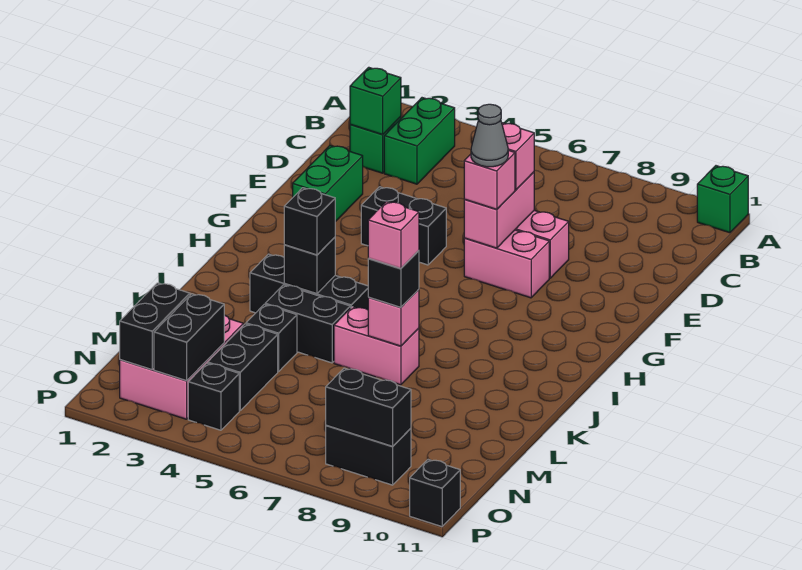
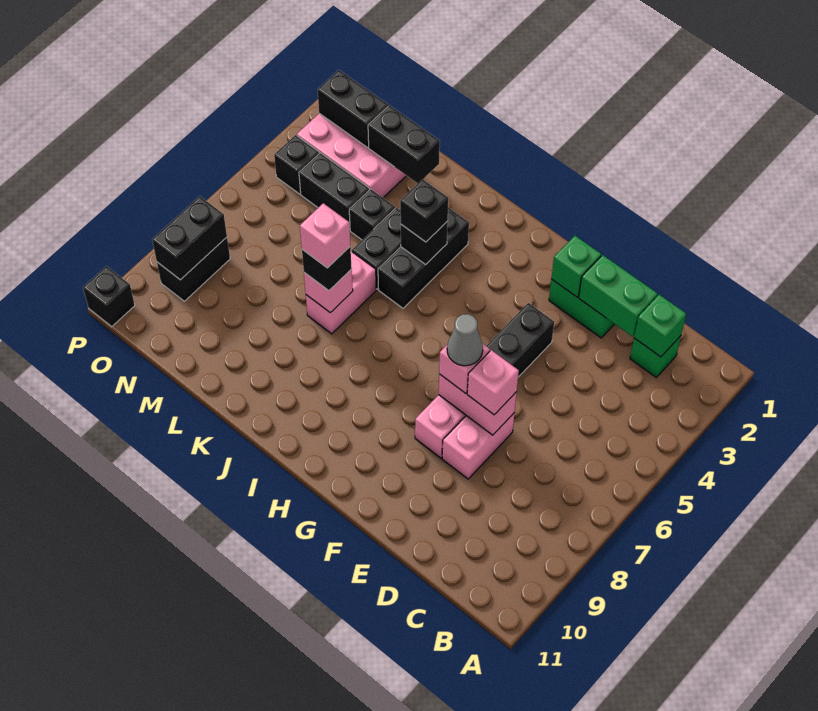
green brick A11 level 1 -> green brick F2 level 2
green brick B3:C3 level 1 -> green brick D2:E2 level 2
black brick N3:O3 level 2 -> black brick L2:M2 level 2

